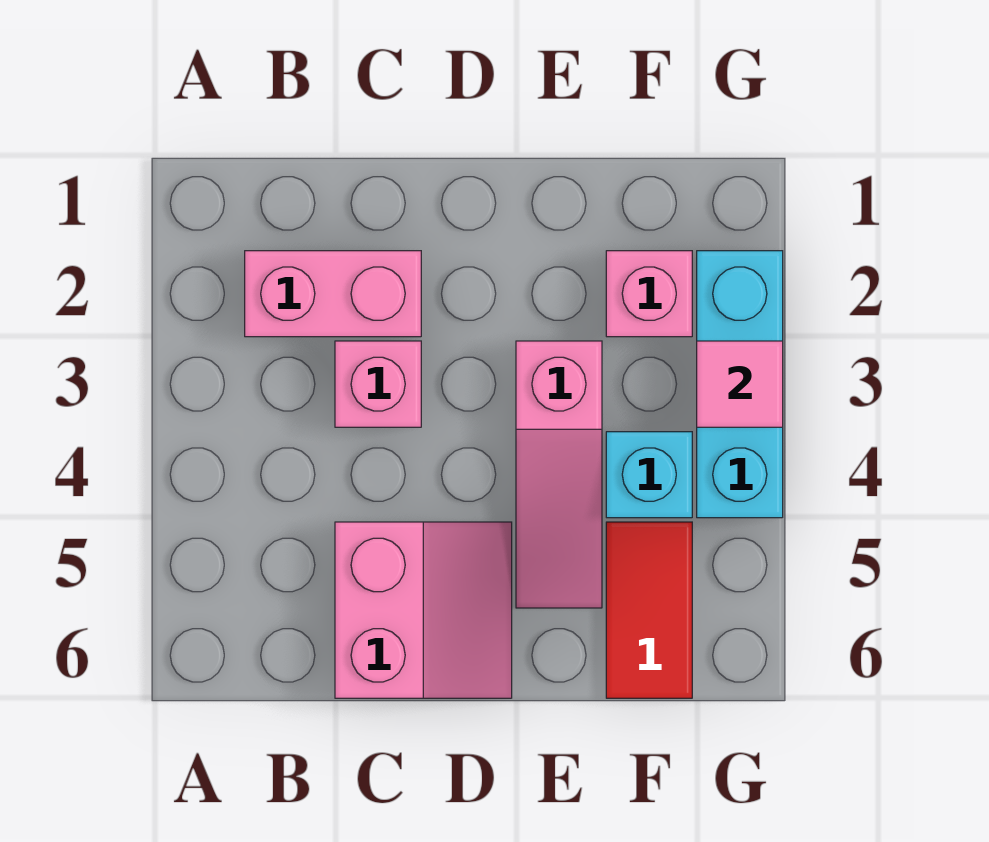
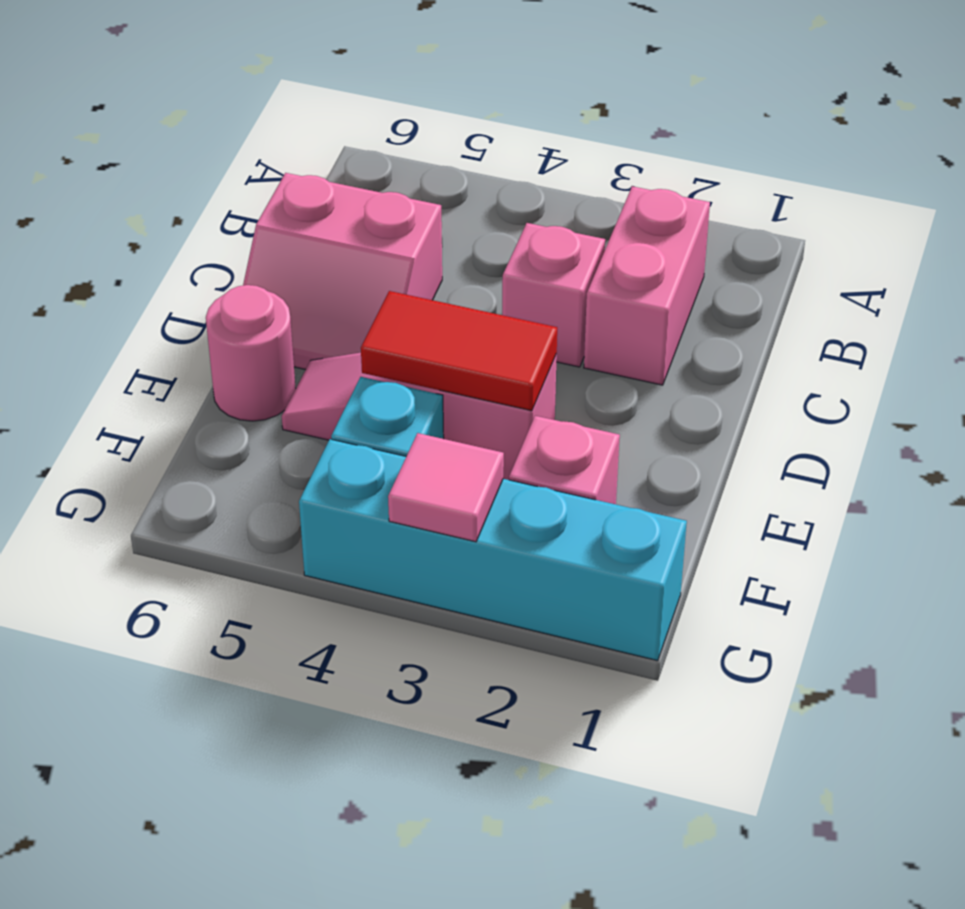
none -> pink round brick E6 level 1
red tile F5:F6 level 1 -> red tile E3:E4 level 2
cyan brick G2:G4 level 1 -> cyan brick G1:G4 level 1

